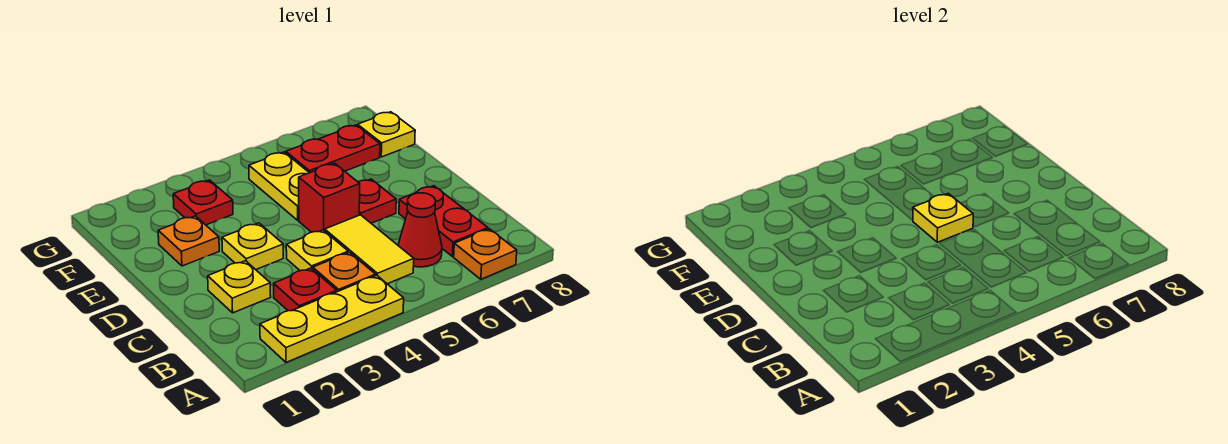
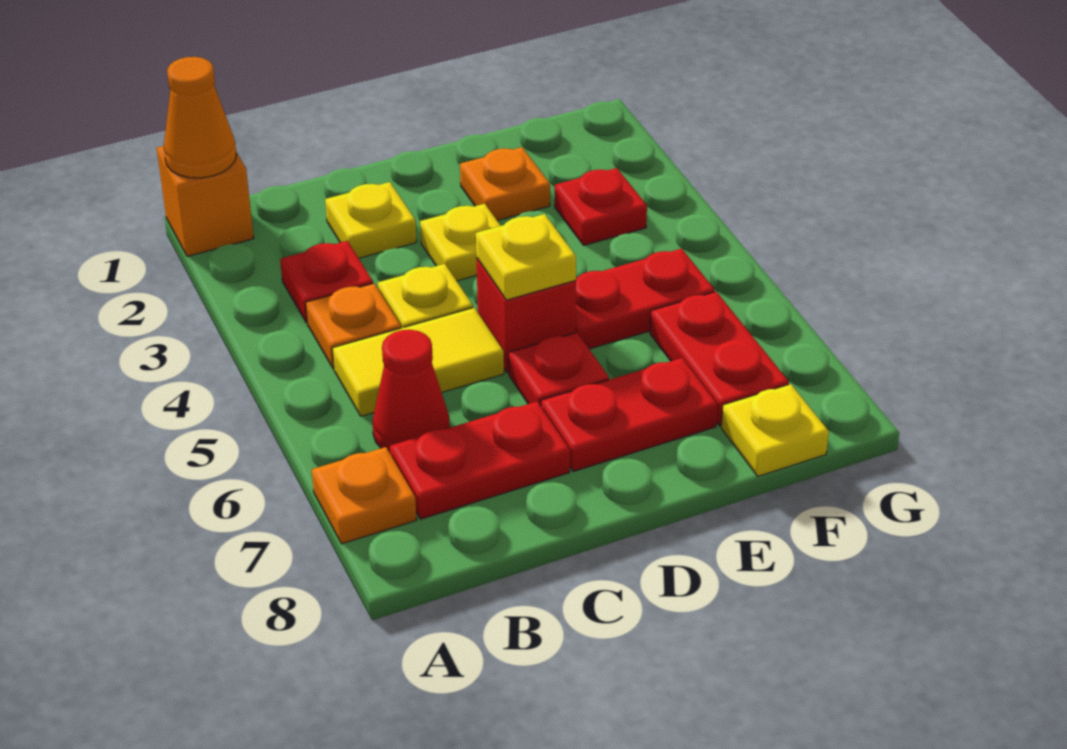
none -> orange brick A1 level 1
none -> orange cone A1 level 2
yellow plate A2:A4 level 1 -> none
none -> red plate D7:E7 level 1
yellow plate E5:F5 level 1 -> red plate E5:F5 level 1

